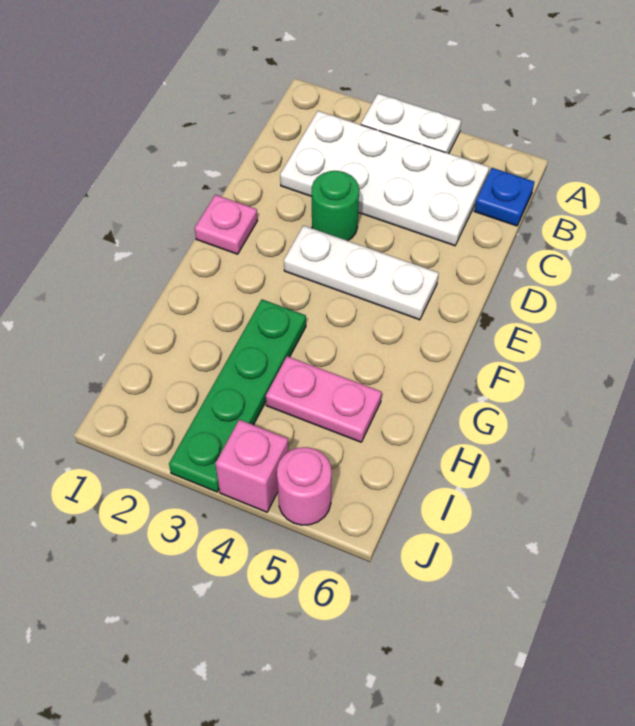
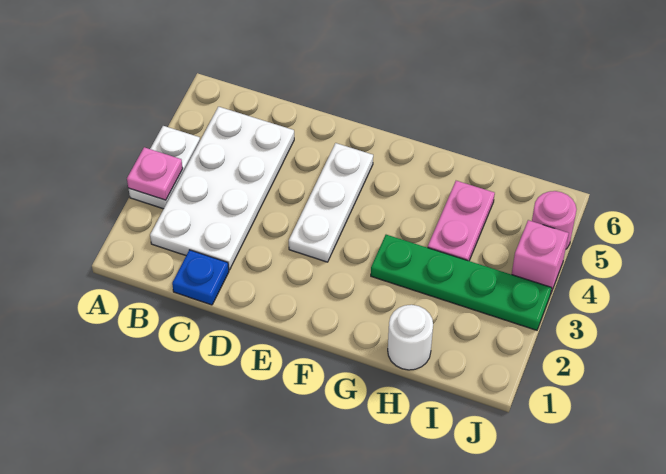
blue plate B6 level 1 -> blue plate C1 level 1
green round brick D3 level 1 -> none
pink plate E1 level 1 -> pink plate A3 level 2
none -> white round brick H1 level 1

